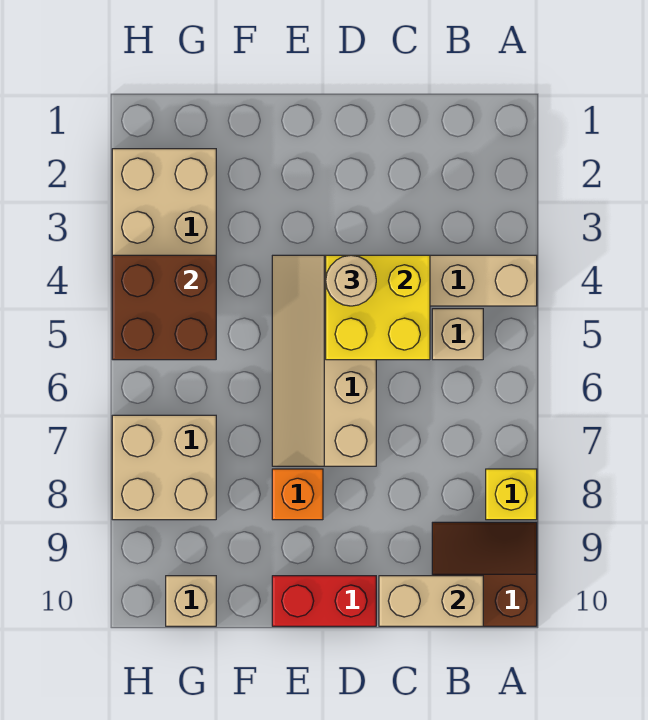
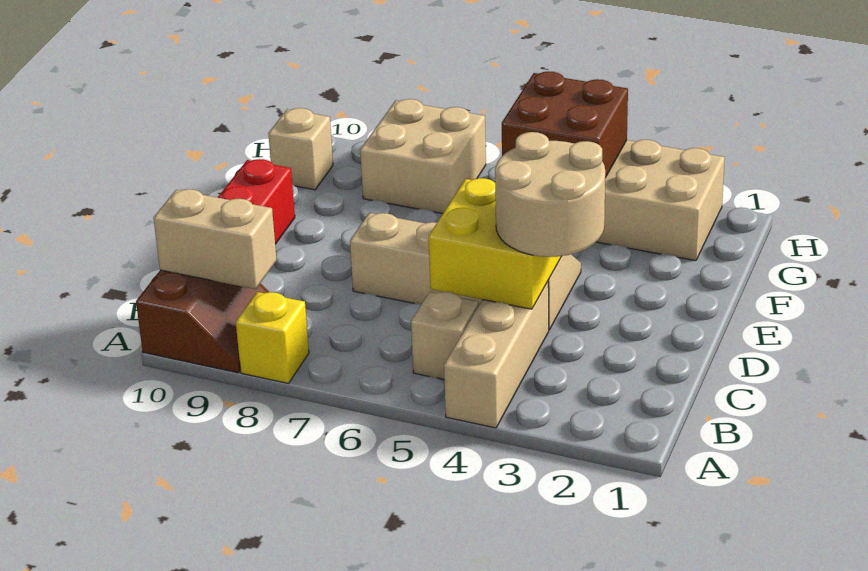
tan brick B10:C10 level 2 -> tan brick B9:B10 level 2
tan round brick D4 level 3 -> tan round brick C3:D4 level 3
orange brick E8 level 1 -> none

